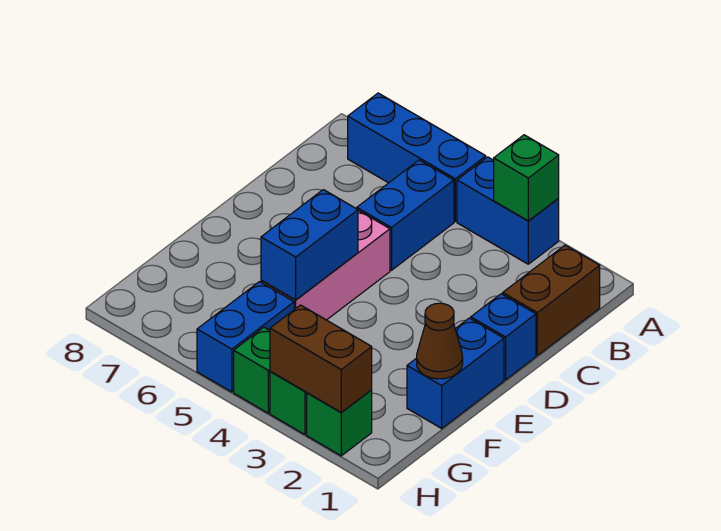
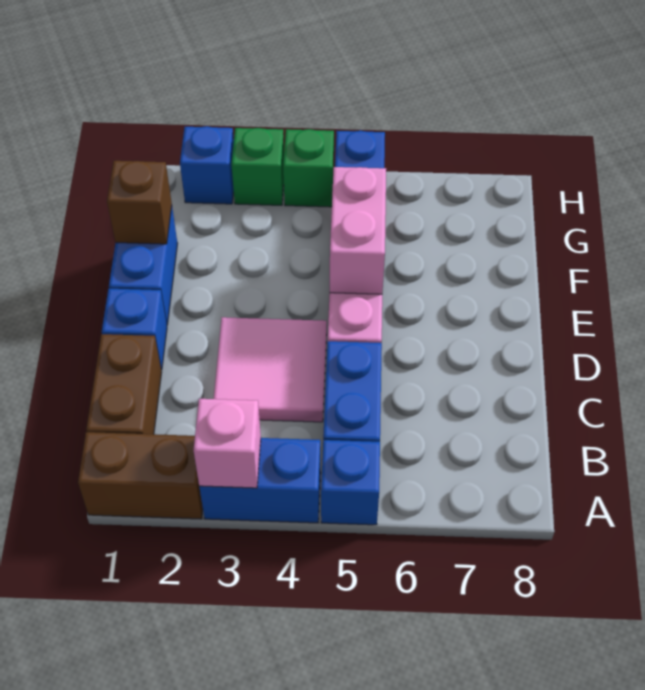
green brick A3 level 2 -> pink brick A3 level 2
blue brick A5:A7 level 1 -> blue brick A5 level 1
none -> pink tile C3:D4 level 1
blue brick E5:F5 level 2 -> pink brick E5:F5 level 2
brown cone F1 level 2 -> brown brick F1 level 2
green brick H2 level 1 -> blue brick H2 level 1
brown brick H2:H3 level 2 -> brown brick A1:A2 level 1

